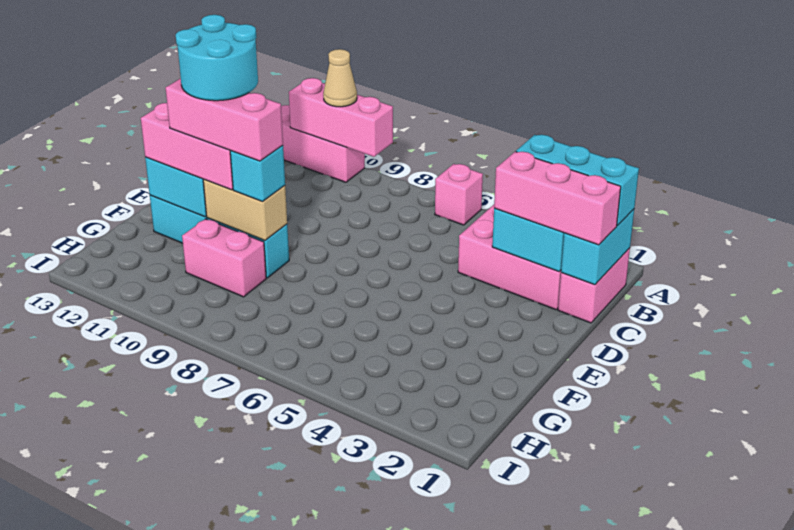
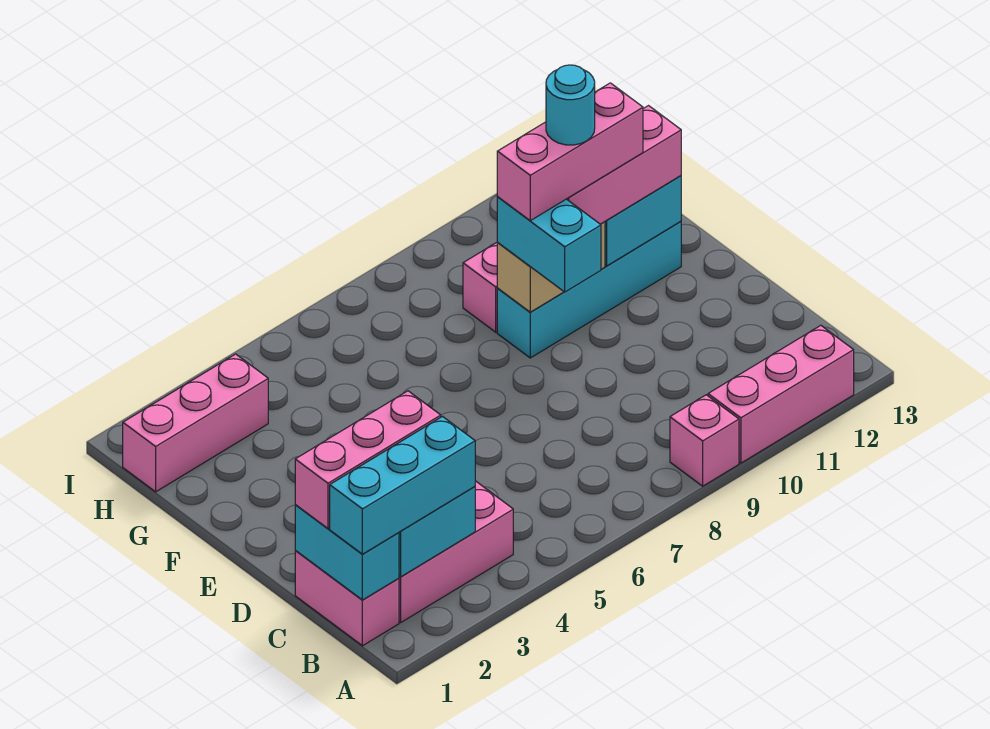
pink brick A6 level 1 -> pink brick A9 level 1
pink brick A9:A11 level 2 -> pink brick H1:H3 level 1
tan cone A10 level 3 -> none
cyan round brick E10:F11 level 5 -> cyan round brick F10 level 5
cyan brick F9 level 3 -> cyan brick E9:F9 level 3

